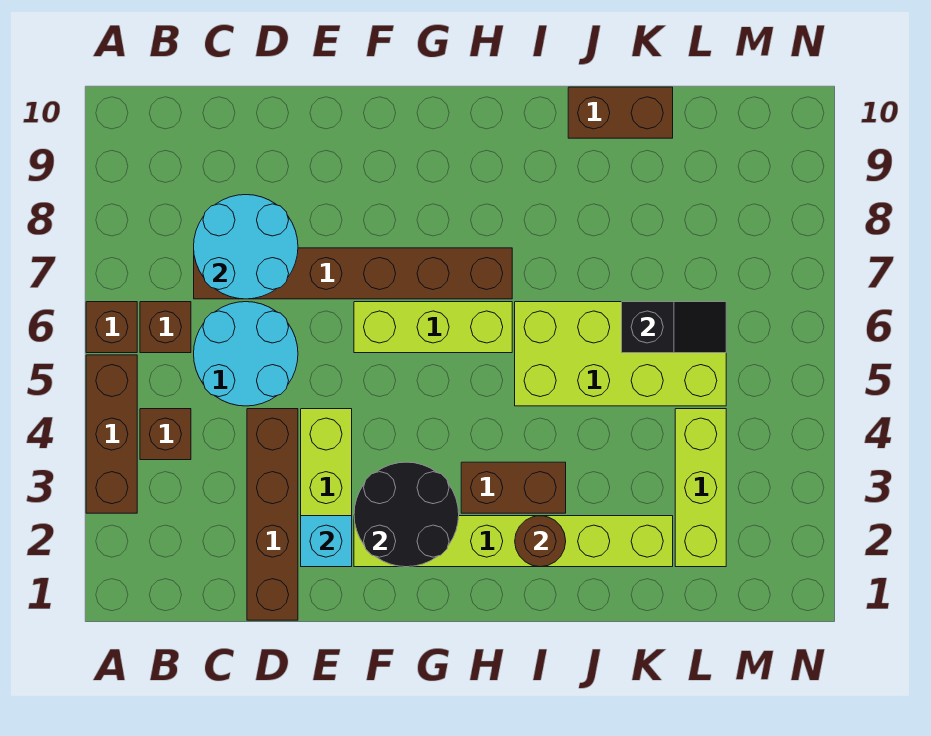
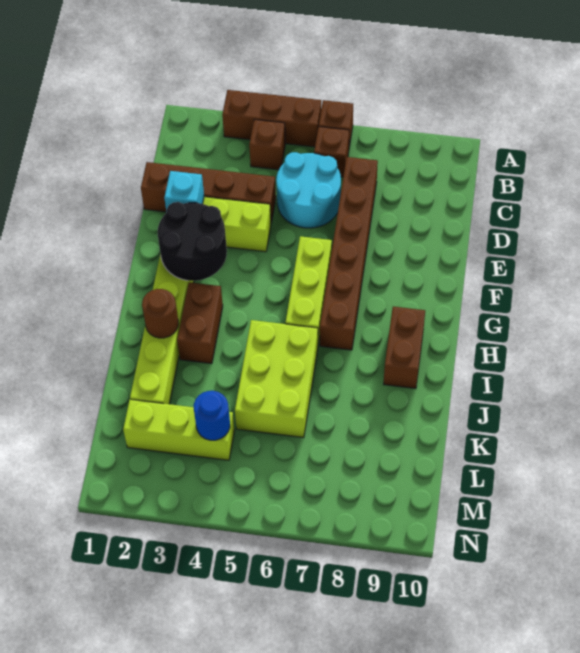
cyan round brick C7:D8 level 2 -> none
lime brick I5:L6 level 1 -> lime brick I5:K6 level 1
brown brick J10:K10 level 1 -> brown brick H9:I9 level 1
black slope K6:L6 level 2 top K -> none
none -> blue round brick L4 level 2

